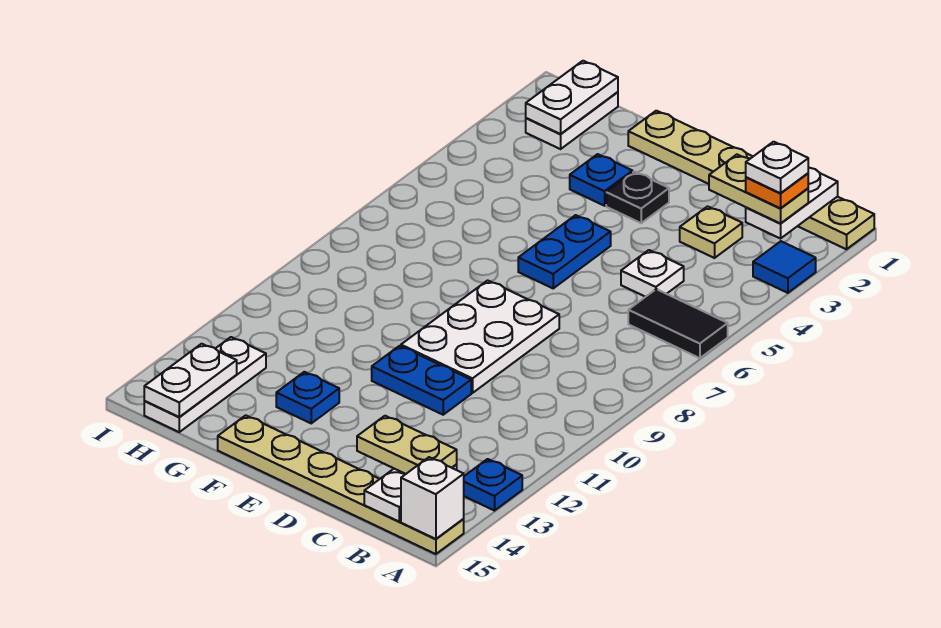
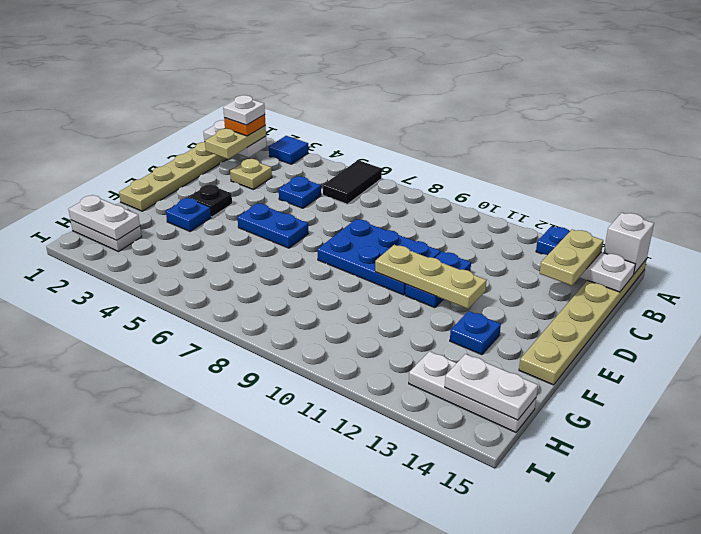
white plate C5 level 1 -> blue plate C5 level 1
white plate D8:E10 level 1 -> blue plate D8:E10 level 1
none -> tan plate E10:E12 level 2

